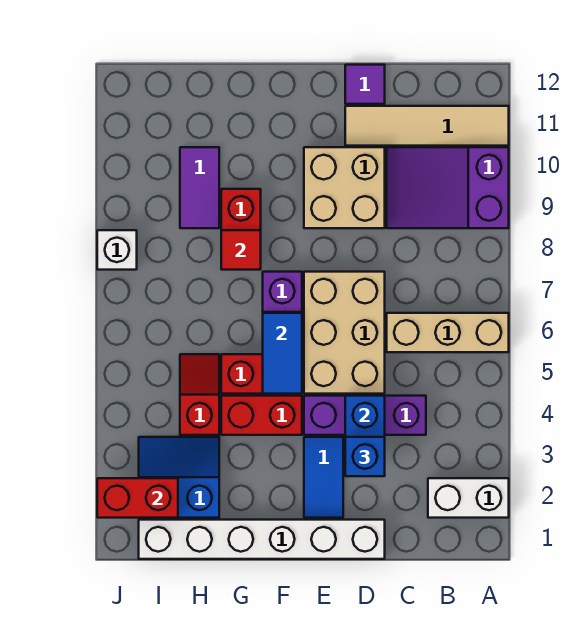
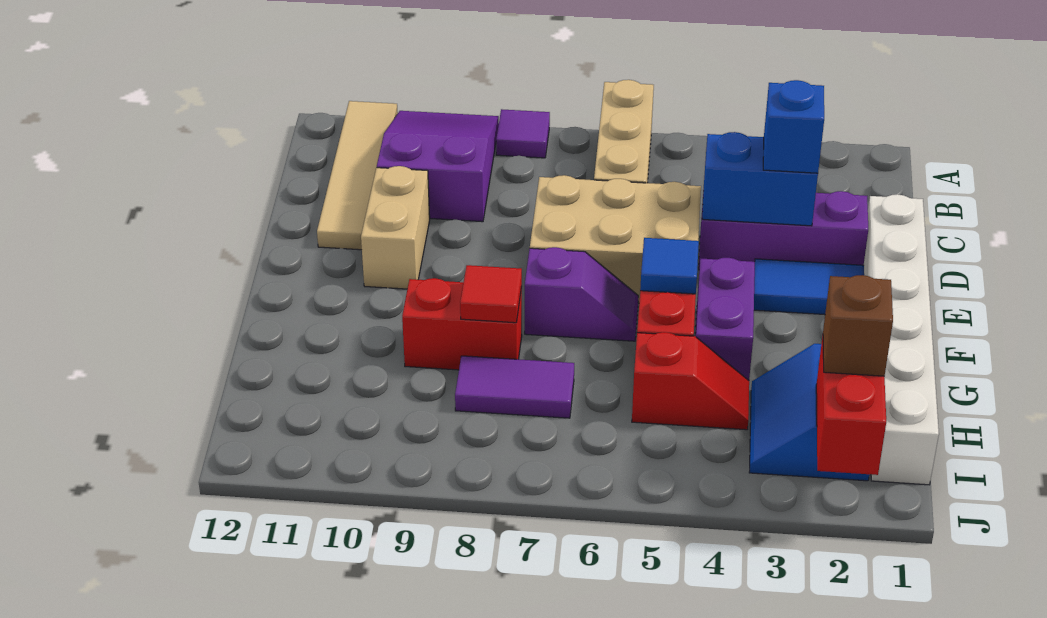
white brick A2:B2 level 1 -> none
purple slope A9:C10 level 1 top A -> purple slope A9:C10 level 1 top C
purple brick C4:E4 level 1 -> purple brick D2:D4 level 1
tan brick D9:E10 level 1 -> tan brick D10:E10 level 1
purple tile D12 level 1 -> purple tile A8 level 1
red brick F4:G4 level 1 -> purple brick F4:G4 level 1
blue tile F5:F6 level 2 -> blue tile F5 level 2
red slope H4:H5 level 1 top 4 -> red slope H4:H5 level 1 top 5
purple tile H9:H10 level 1 -> purple tile H7:H8 level 1
none -> brown brick I2 level 3
white brick J8 level 1 -> none

